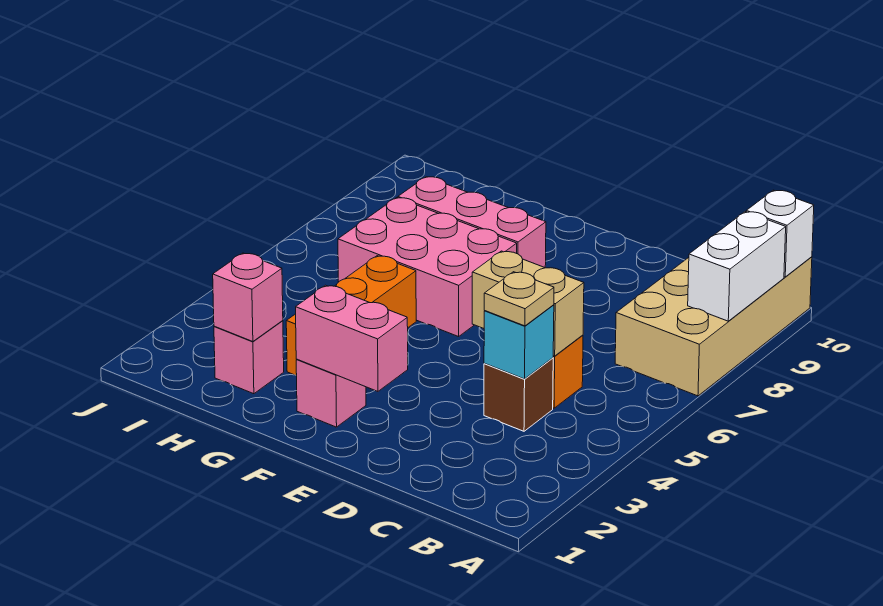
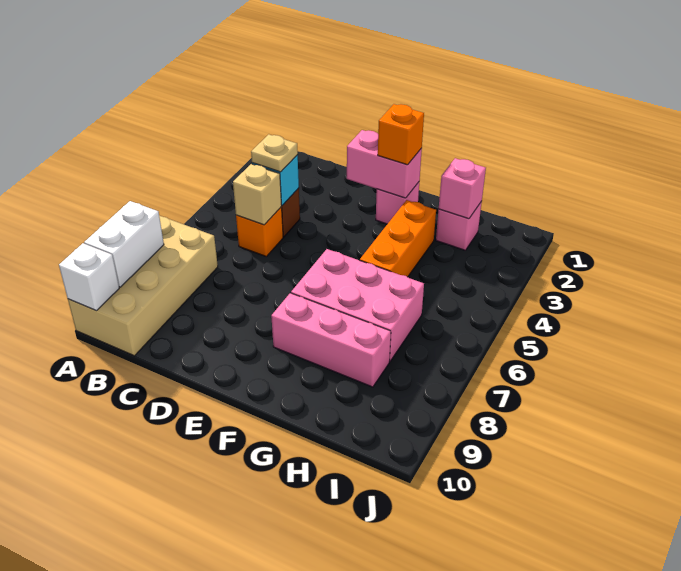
tan brick C5:D5 level 2 -> tan brick C5 level 2
none -> orange brick F2 level 3

